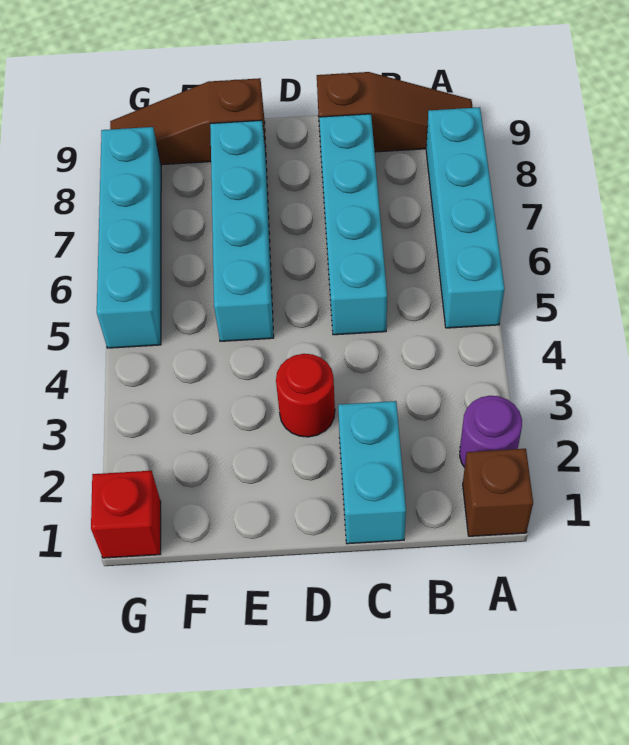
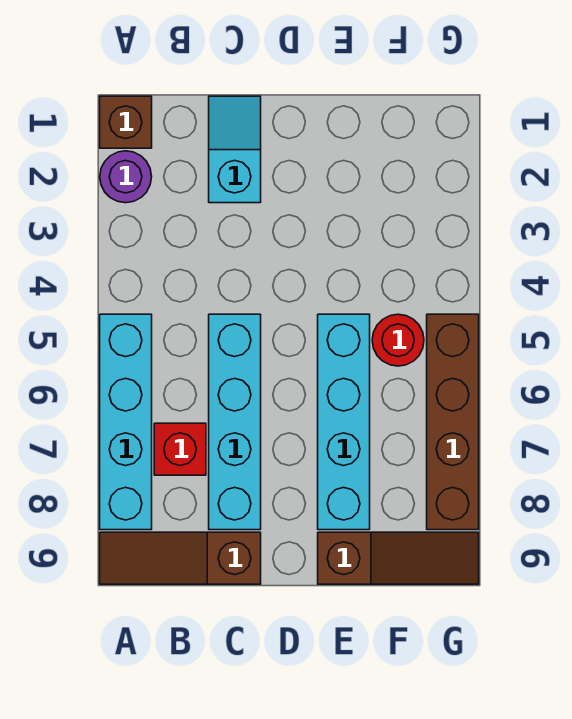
cyan brick C1:C2 level 1 -> cyan slope C1:C2 level 1 top 2
red round brick D3 level 1 -> red round brick F5 level 1
red brick G1 level 1 -> red brick B7 level 1
cyan brick G5:G8 level 1 -> brown brick G5:G8 level 1

